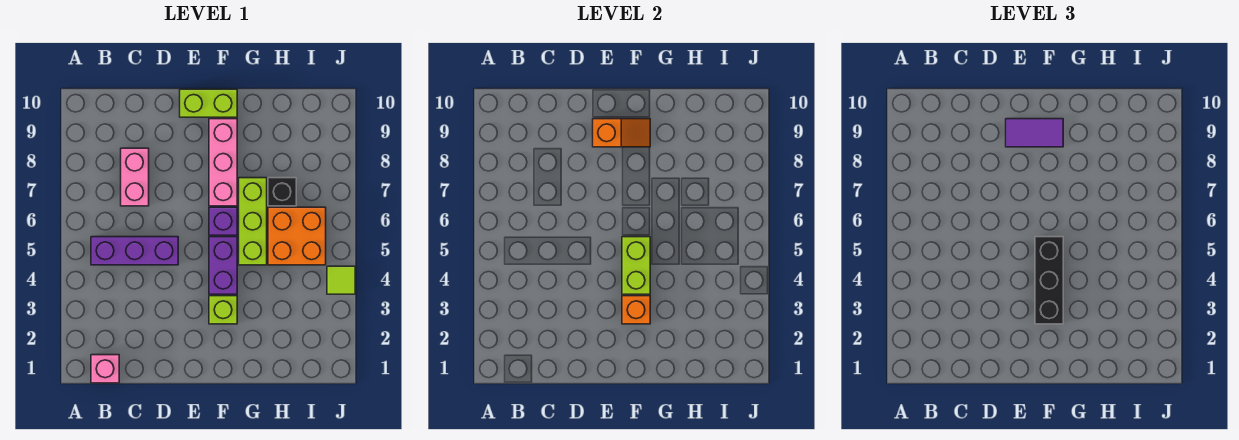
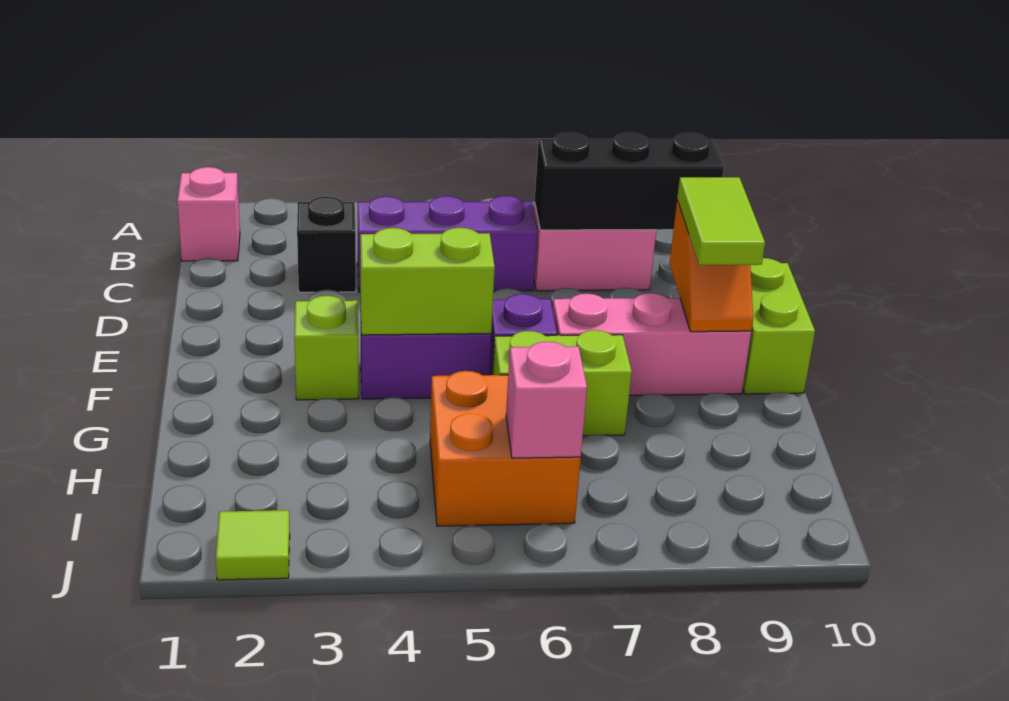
purple brick B5:D5 level 1 -> purple brick C4:C6 level 1
purple tile E9:F9 level 3 -> lime tile E9:F9 level 3
orange brick F3 level 2 -> none
black brick F3:F5 level 3 -> black brick C7:C9 level 2
lime brick G5:G7 level 1 -> lime brick G6:G7 level 1
black brick H7 level 1 -> black brick C3 level 1
none -> pink brick I6 level 2
lime tile J4 level 1 -> lime tile J2 level 1

